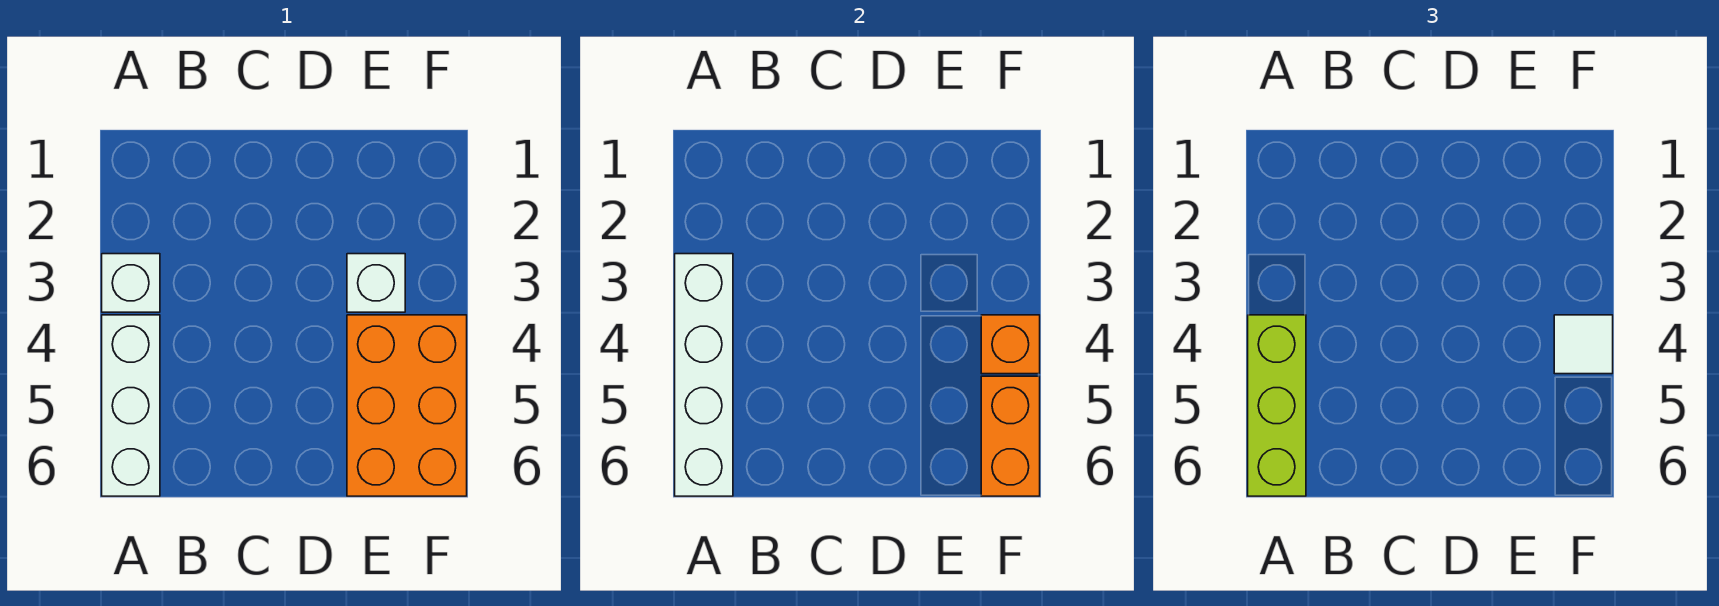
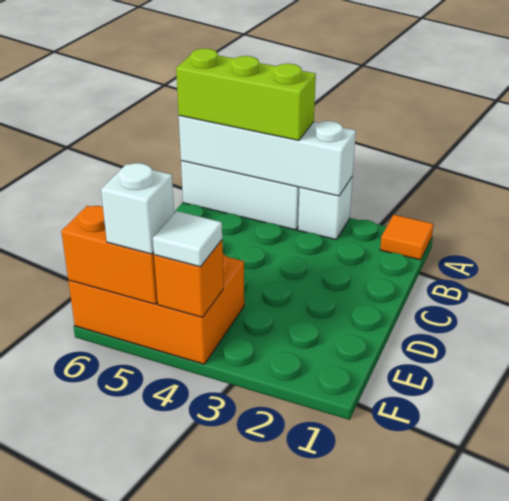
none -> orange tile A1 level 1
white brick E3 level 1 -> white brick F5 level 3

